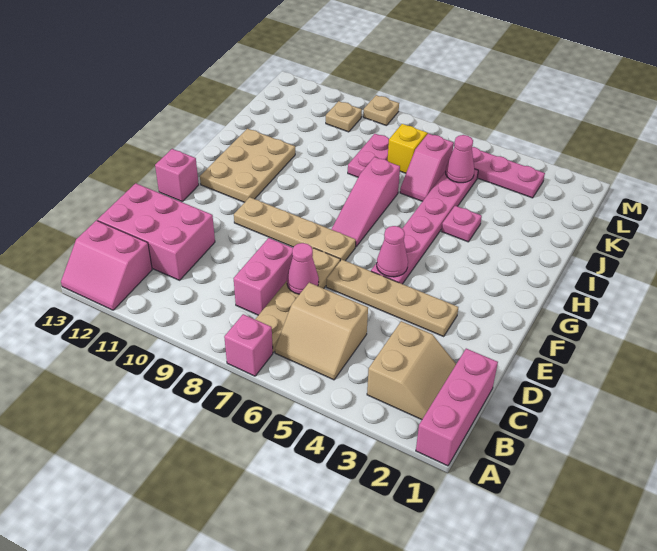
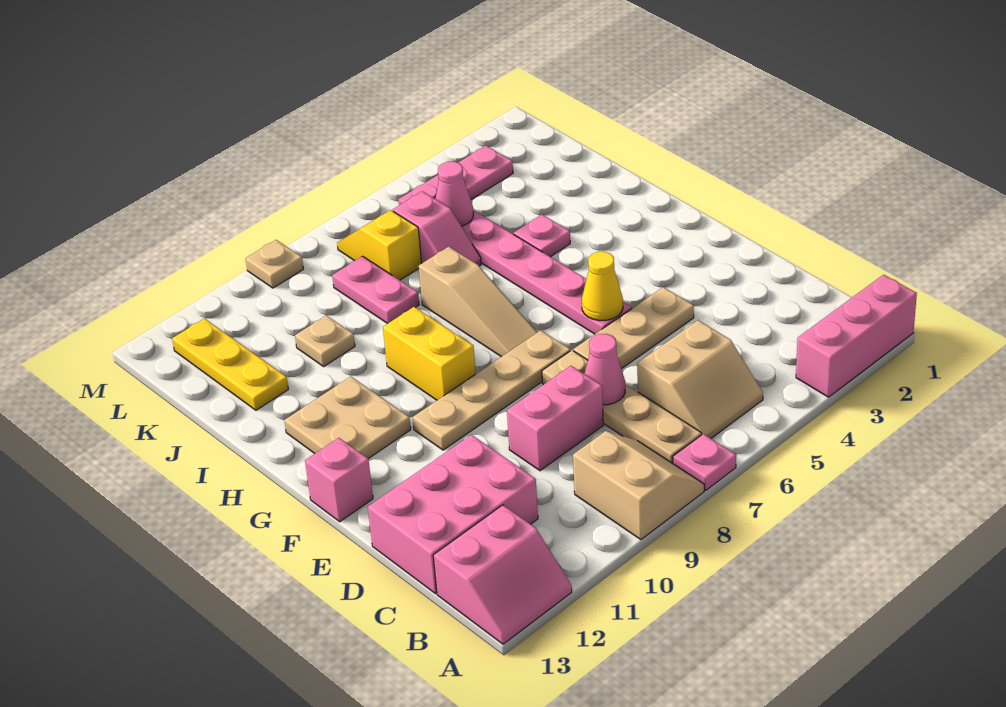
pink brick A1:C1 level 1 -> pink brick A1:A3 level 1
pink brick A7 level 1 -> pink plate A7 level 1
tan slope B2:C3 level 1 top 3 -> tan slope A8:B9 level 1 top 9
pink brick C8:D8 level 1 -> pink brick D8:D9 level 1
tan plate E3:E6 level 1 -> tan plate E4:E6 level 1
pink cone F5 level 2 -> yellow cone F5 level 2
pink slope G7:I7 level 1 top I -> tan slope G7:I7 level 1 top I
none -> yellow brick G9:H9 level 1
tan plate G11:I12 level 1 -> tan plate G11:H12 level 1
none -> yellow plate J12:L12 level 1
tan plate L10 level 1 -> tan plate J10 level 1

